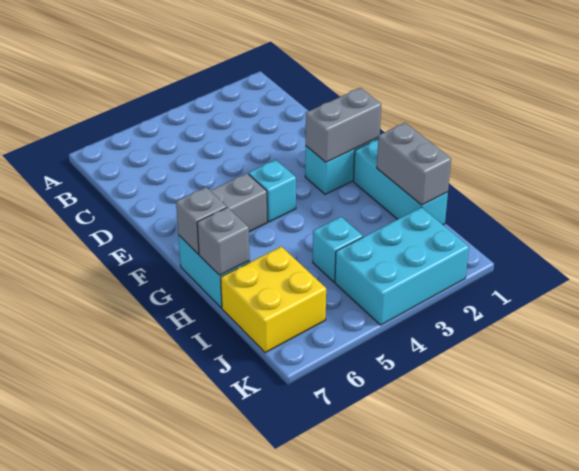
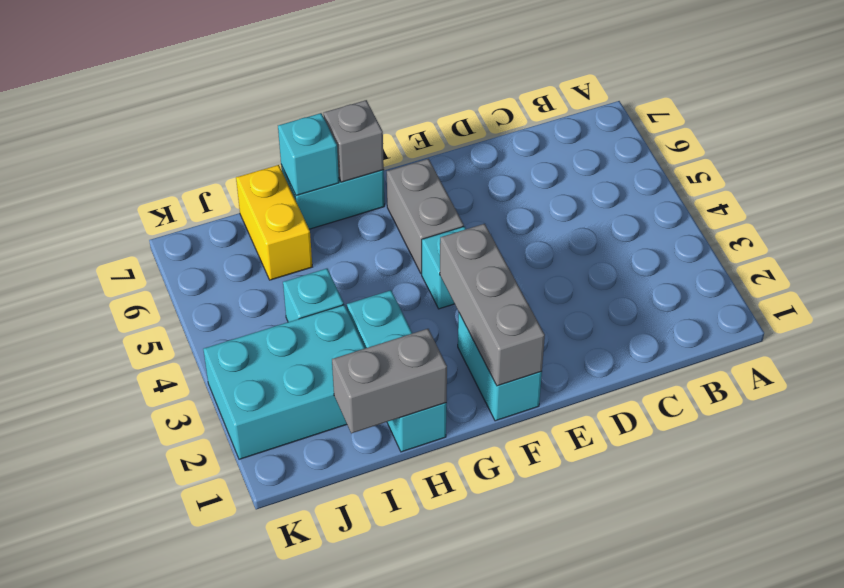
grey brick F1:F2 level 2 -> grey brick F1:F3 level 2
cyan brick G1:I1 level 1 -> cyan brick H1:H3 level 1
grey brick H7 level 2 -> cyan brick H7 level 2
yellow brick I6:J7 level 1 -> yellow brick I6:I7 level 1
cyan brick J2:K4 level 1 -> cyan brick I2:K3 level 1

